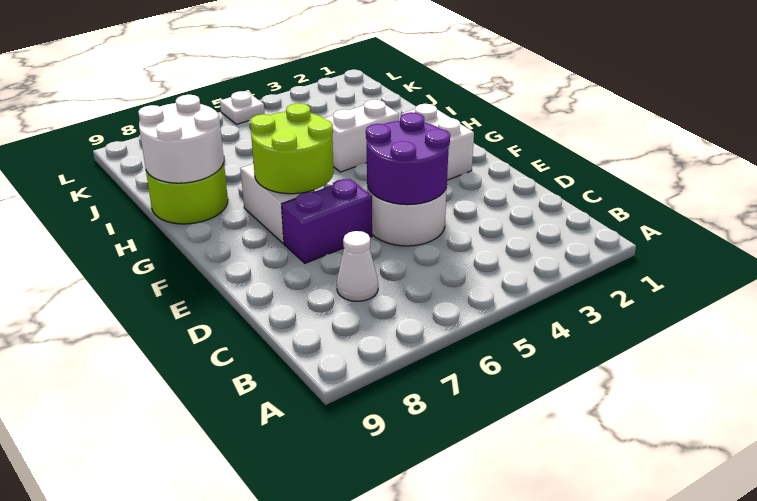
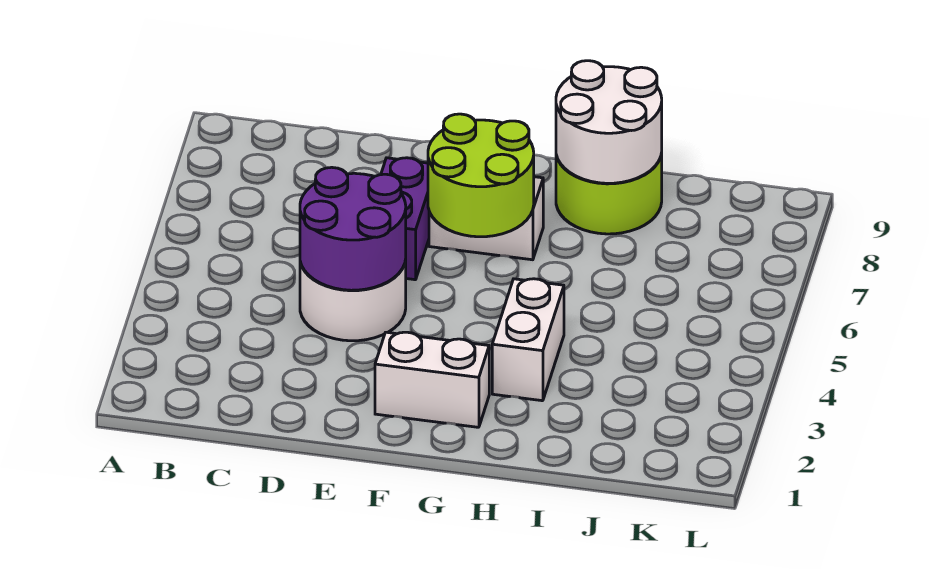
white cone C7 level 1 -> none
white plate L5 level 1 -> none

